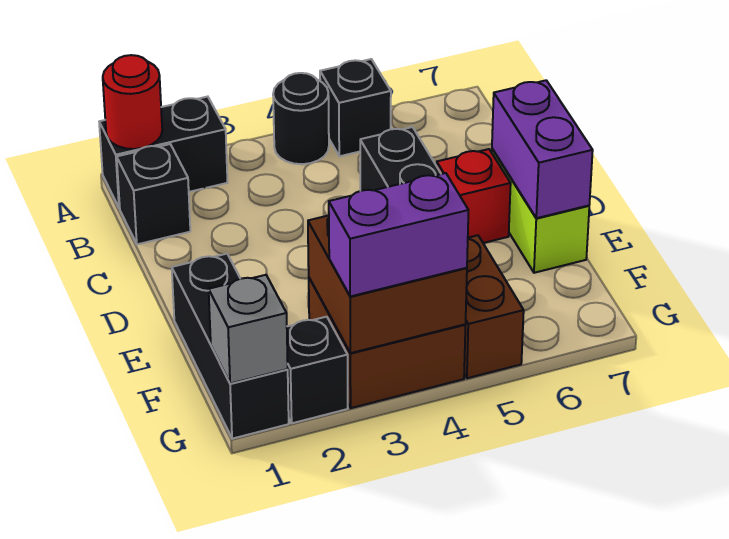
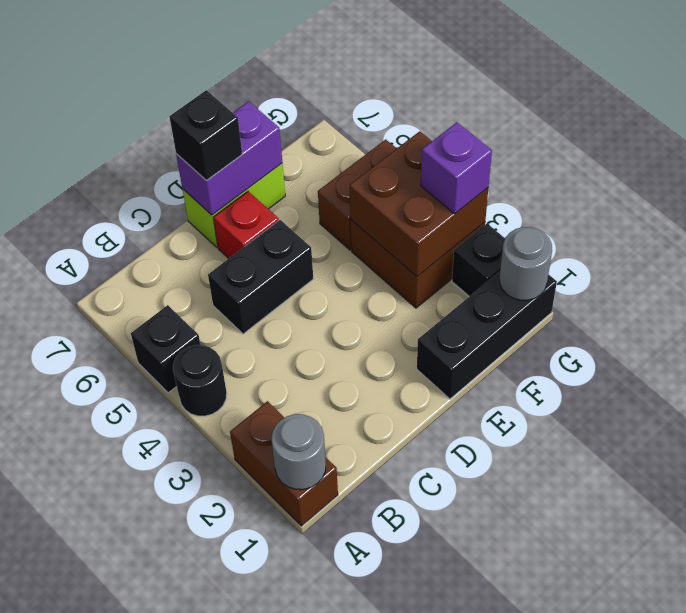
black brick A1:A2 level 1 -> brown brick A1:A2 level 1
red round brick A1 level 2 -> grey round brick A1 level 2
black brick B1 level 1 -> black brick D7 level 3
grey brick G1 level 2 -> grey round brick G1 level 2
purple brick G3:G4 level 3 -> purple brick G3 level 3

